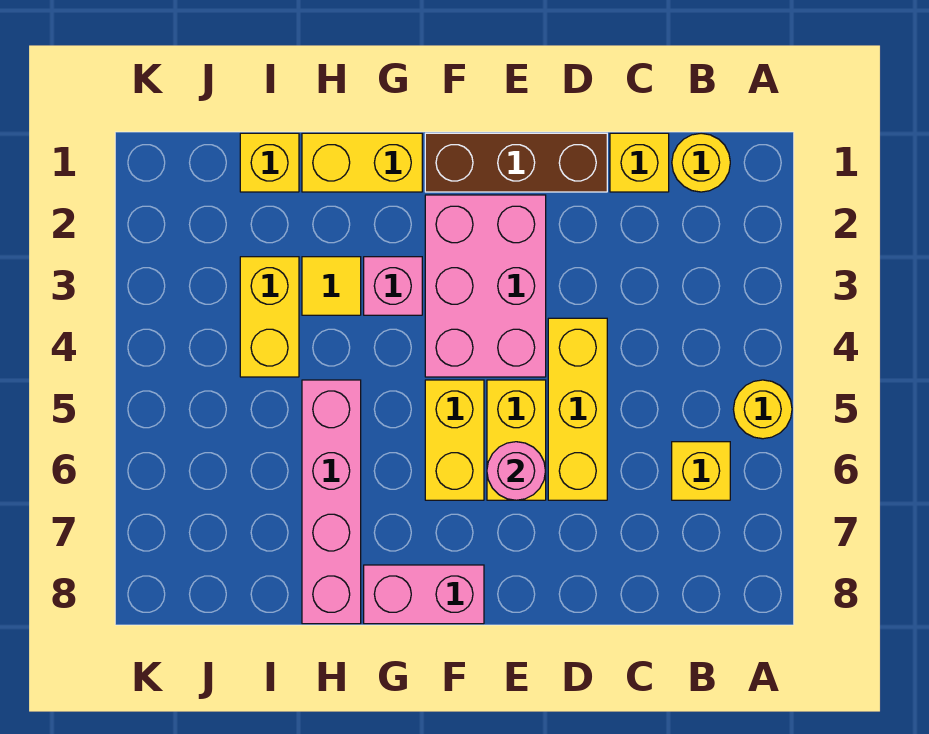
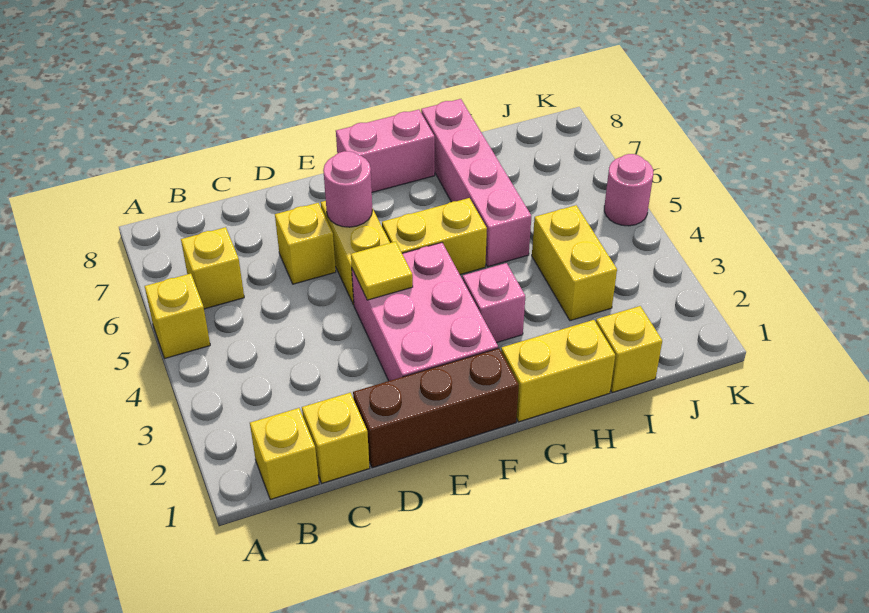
yellow round brick A5 level 1 -> yellow brick A5 level 1
yellow round brick B1 level 1 -> yellow brick B1 level 1
yellow brick D4:D6 level 1 -> yellow brick D6 level 1
yellow brick F5:F6 level 1 -> yellow brick F5:G5 level 1
yellow tile H3 level 1 -> yellow tile E4 level 2
none -> pink round brick K5 level 1

